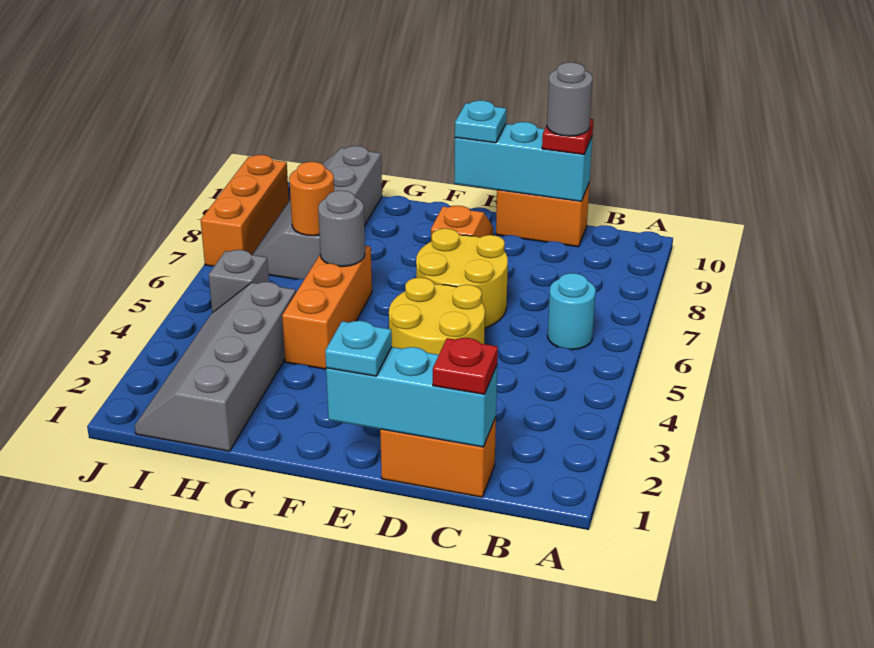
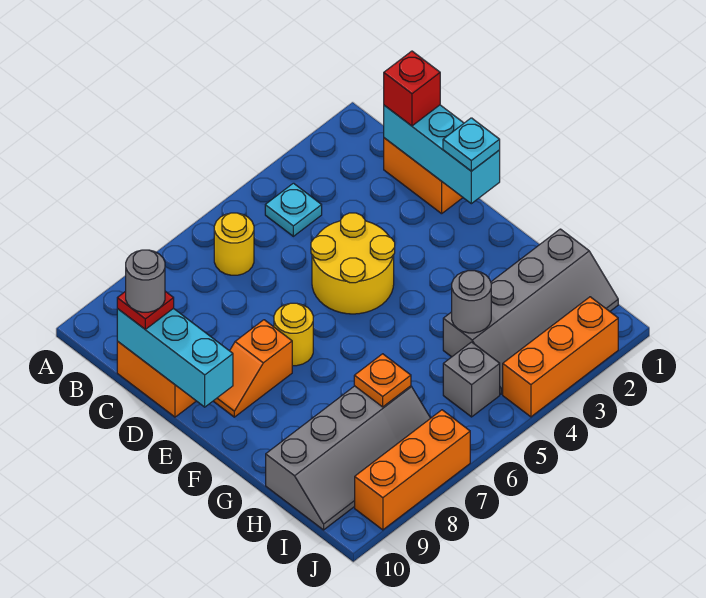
cyan round brick B6 level 1 -> yellow round brick B6 level 1
red plate C1 level 3 -> red brick C1 level 3
yellow round brick D6:E7 level 1 -> yellow round brick E7 level 1
cyan plate E10 level 3 -> cyan plate B4 level 1
orange brick G4:G6 level 1 -> orange brick J2:J4 level 1
grey round brick G6 level 2 -> grey round brick H4 level 2
orange round brick H7 level 2 -> orange plate H7 level 2

